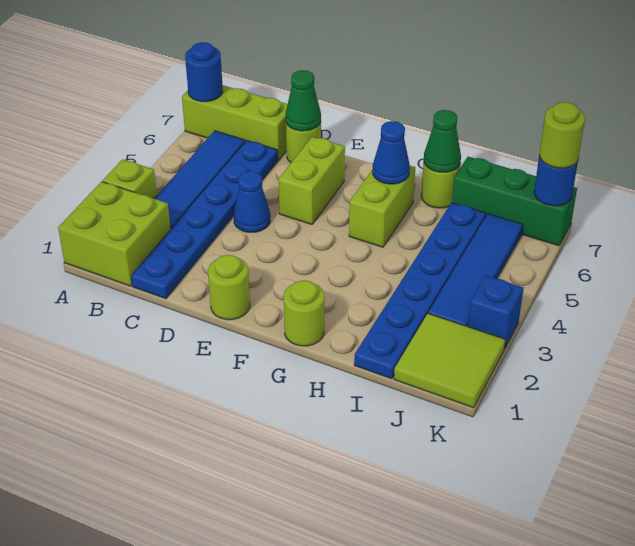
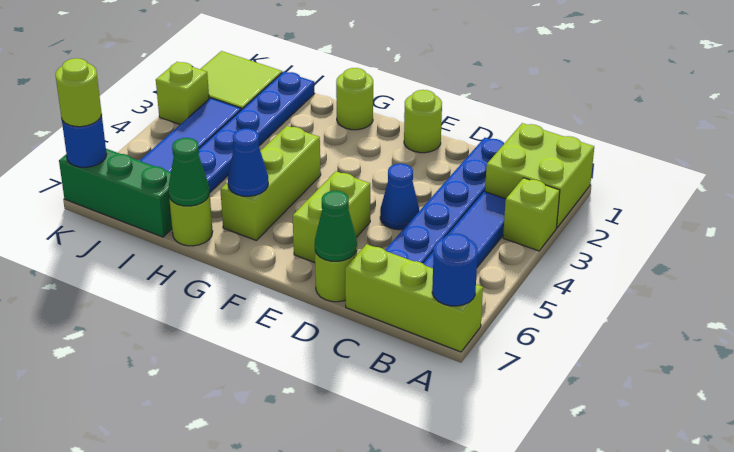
lime brick G5:G6 level 1 -> lime brick G4:G6 level 1
blue brick K3 level 1 -> lime brick K3 level 1

